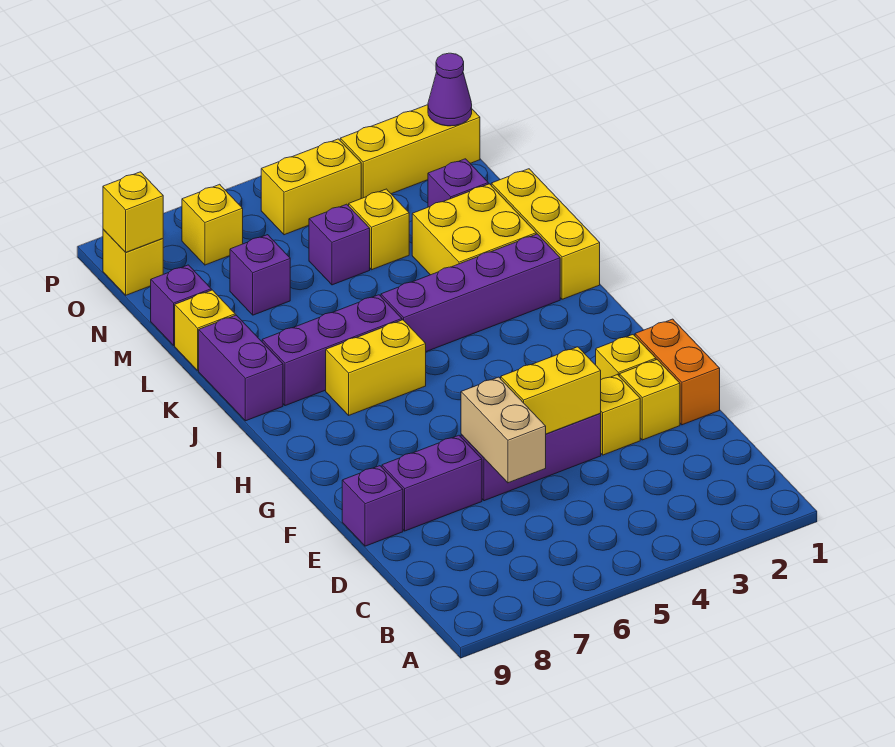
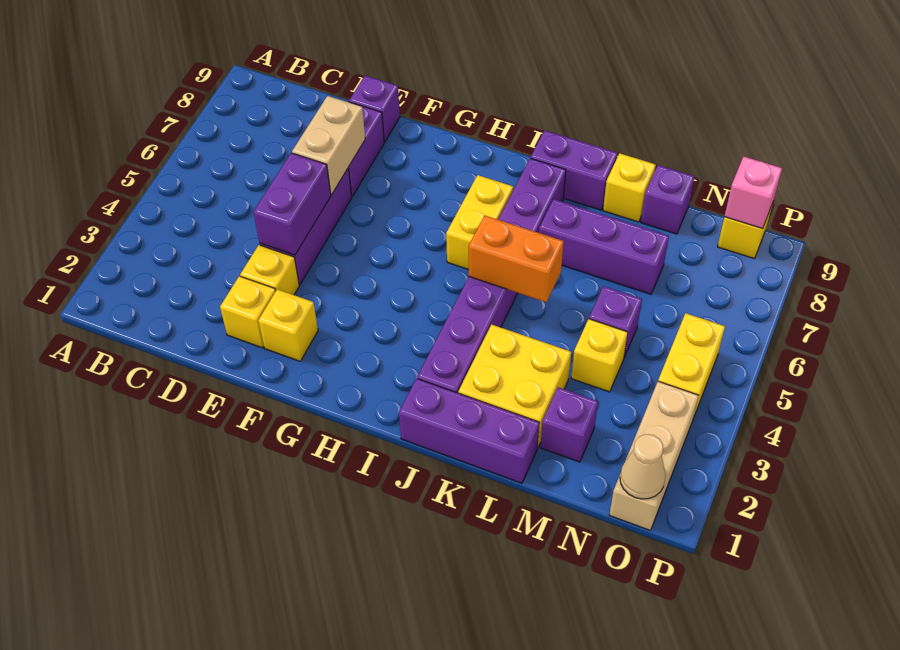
tan brick D6:E6 level 2 -> tan brick E6:E7 level 2
orange brick E1:F1 level 1 -> orange brick J5:K5 level 2
yellow brick E4:E5 level 2 -> purple brick E4:E5 level 2
yellow brick J1:L1 level 1 -> purple brick J1:L1 level 1
purple brick M7 level 1 -> purple brick K7:M7 level 1
yellow brick O1:O3 level 1 -> tan brick O1:O3 level 1
purple cone O1 level 2 -> tan cone O1 level 2
yellow brick O7 level 1 -> none
yellow brick O9 level 2 -> pink brick O9 level 2

